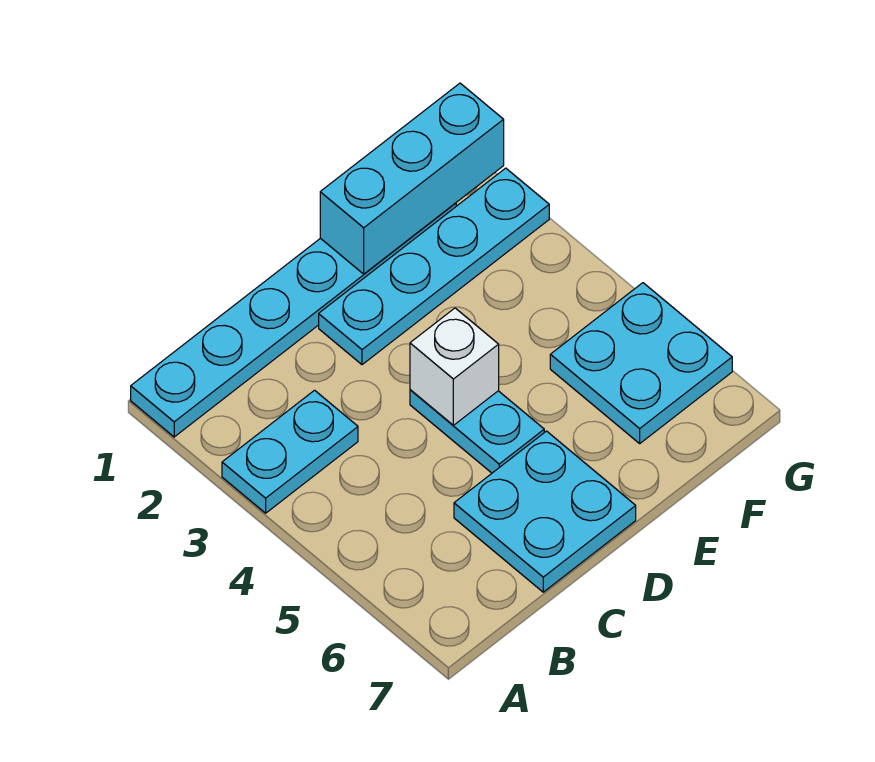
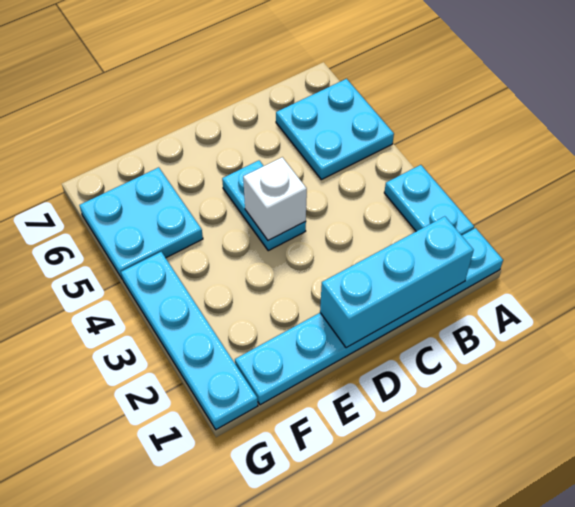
cyan plate A3:B3 level 1 -> cyan plate A2:A3 level 1
cyan plate C6:D7 level 1 -> cyan plate A5:B6 level 1
cyan plate D2:G2 level 1 -> cyan plate G1:G4 level 1
cyan brick E1:G1 level 2 -> cyan brick B1:D1 level 2

